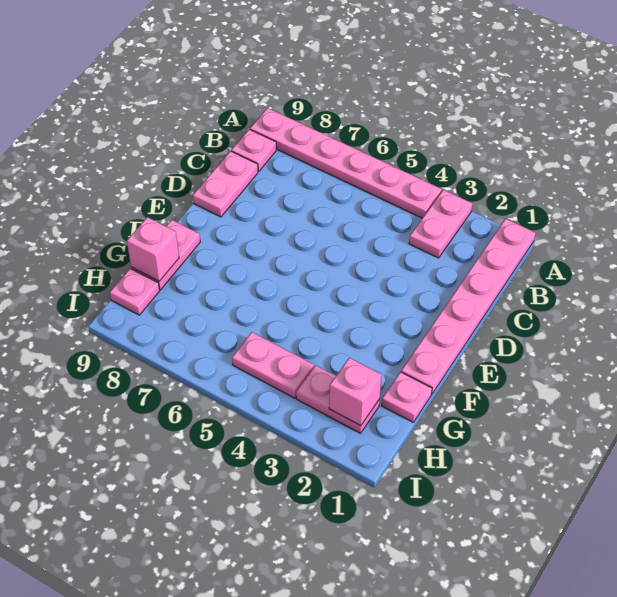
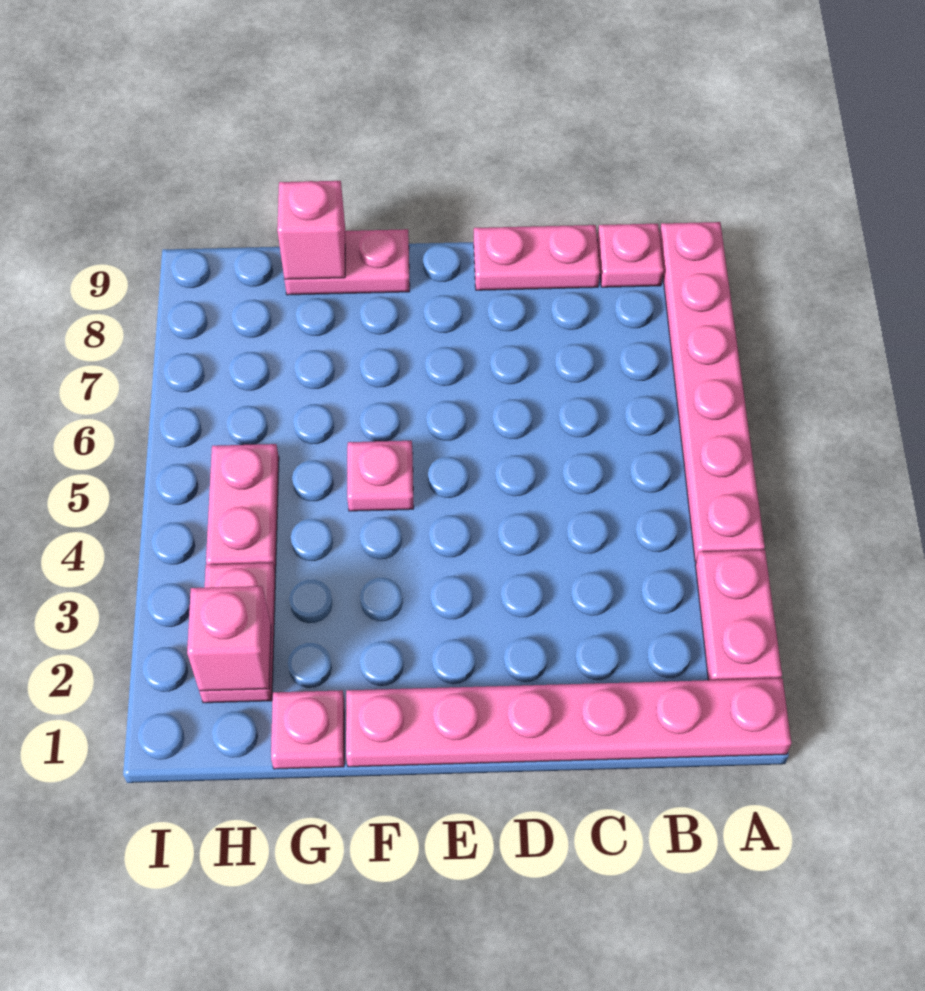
pink plate A3:B3 level 1 -> pink plate A2:A3 level 1
pink plate H9 level 1 -> pink plate F5 level 1

